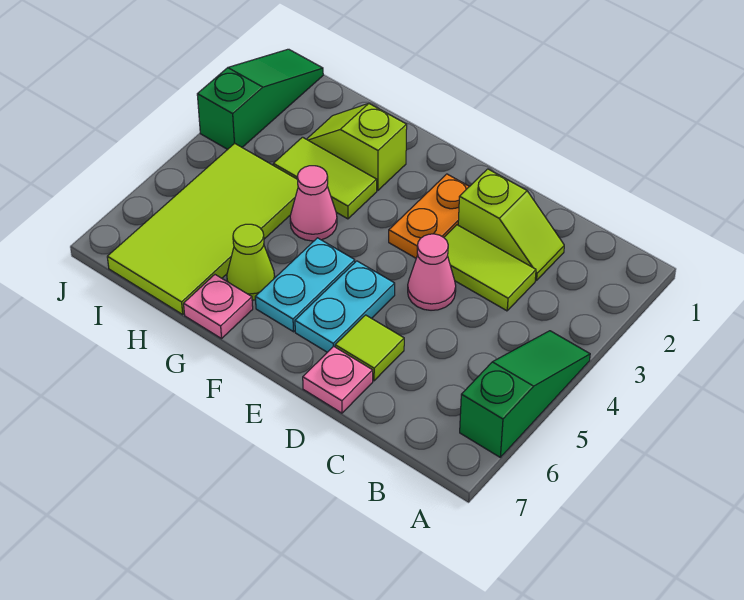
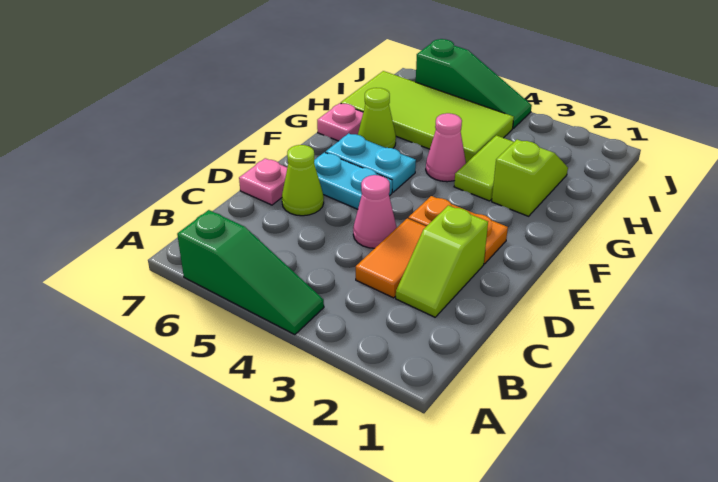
lime tile C3:D3 level 1 -> orange tile C3:D3 level 1
lime tile D6 level 1 -> lime cone D6 level 1
green slope J1:J3 level 1 top 3 -> green slope J4:J6 level 1 top 6

